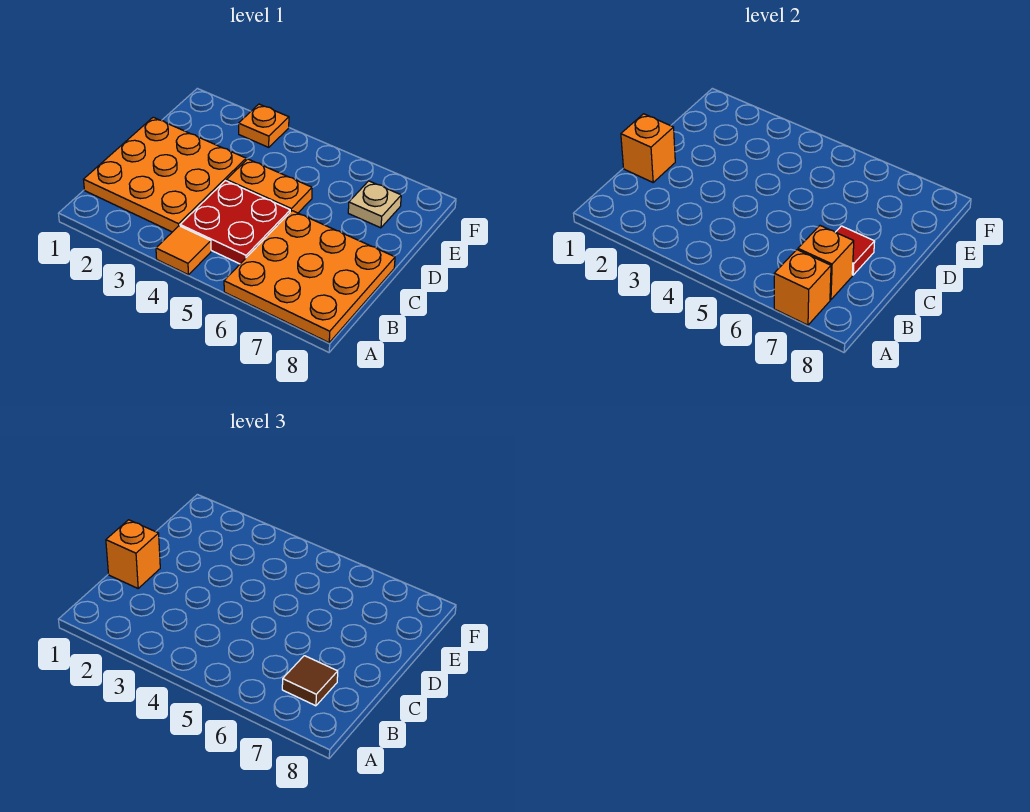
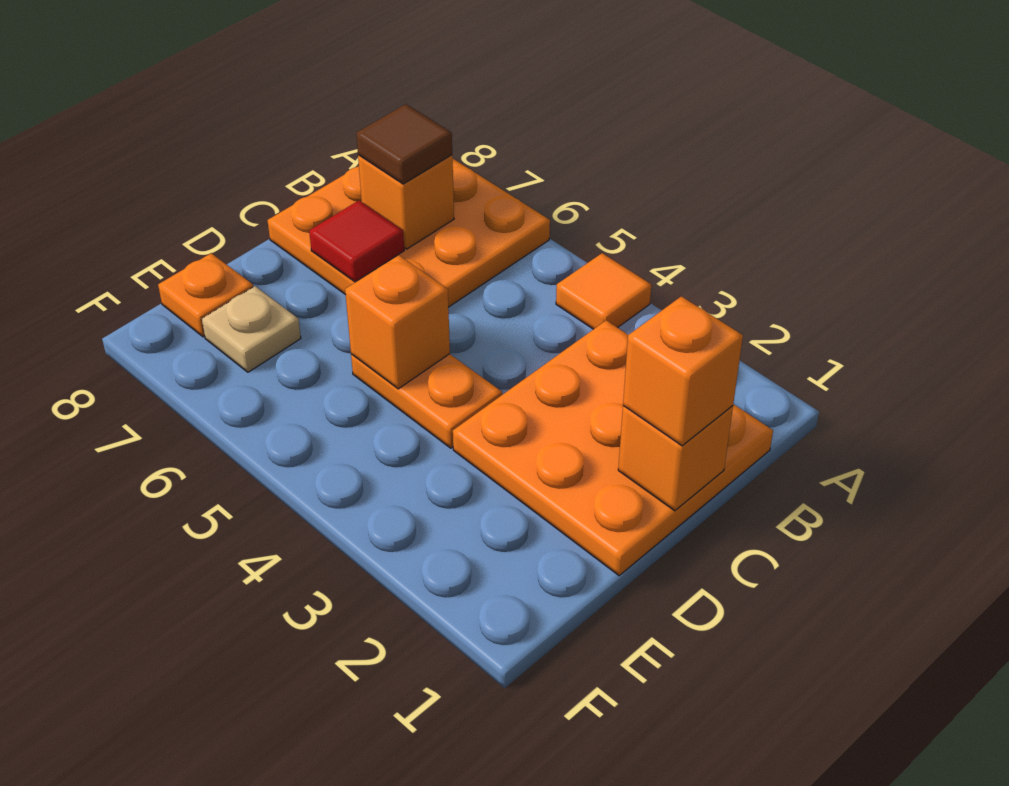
orange brick A7 level 2 -> orange brick D5 level 2
red plate B4:C5 level 1 -> none
orange plate F3 level 1 -> orange plate E8 level 1

